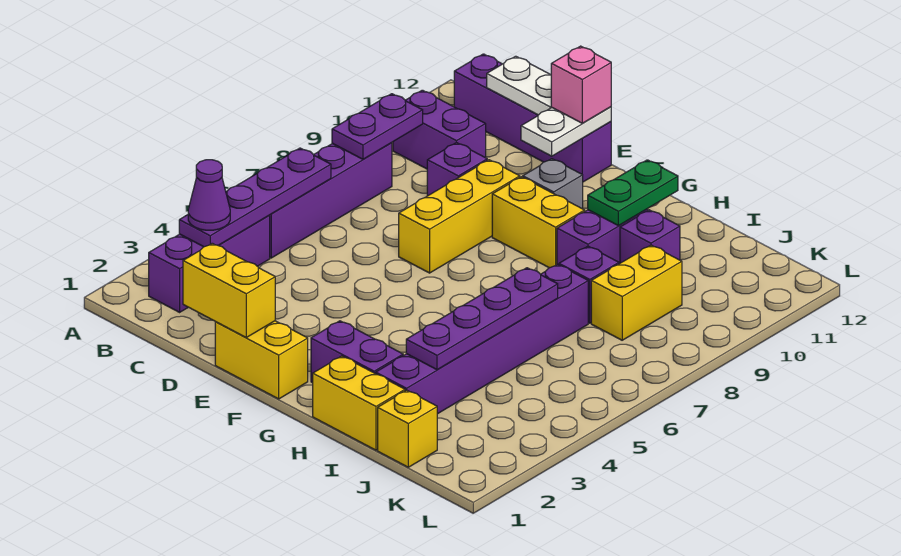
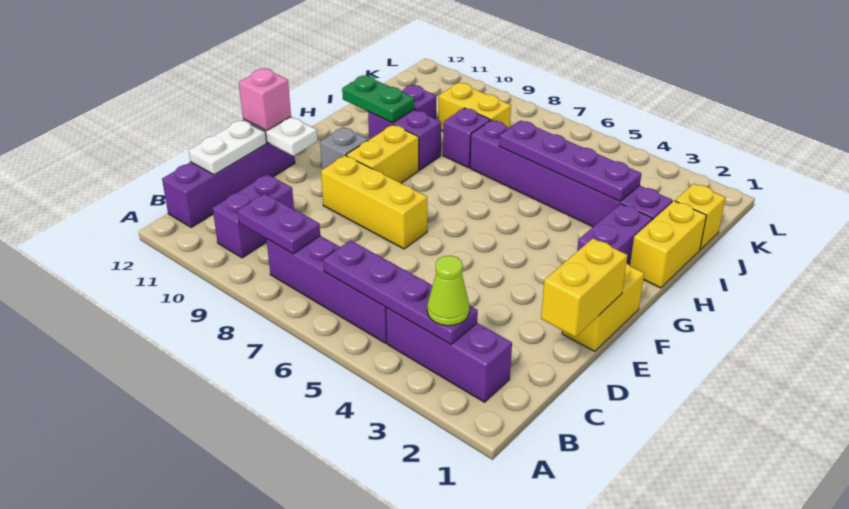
purple cone B3 level 3 -> lime cone B3 level 3
purple brick D9 level 1 -> none

